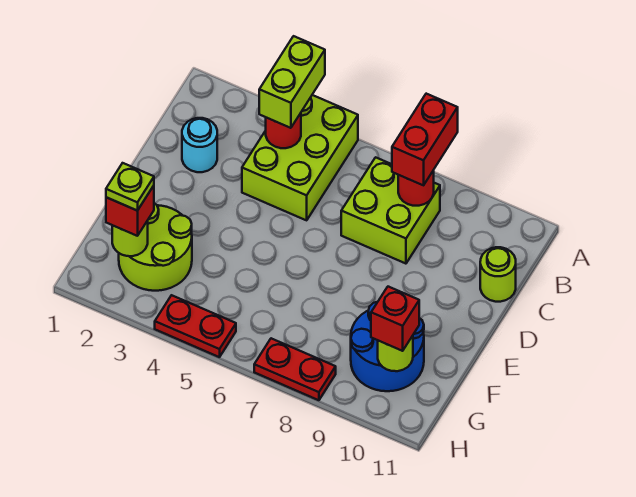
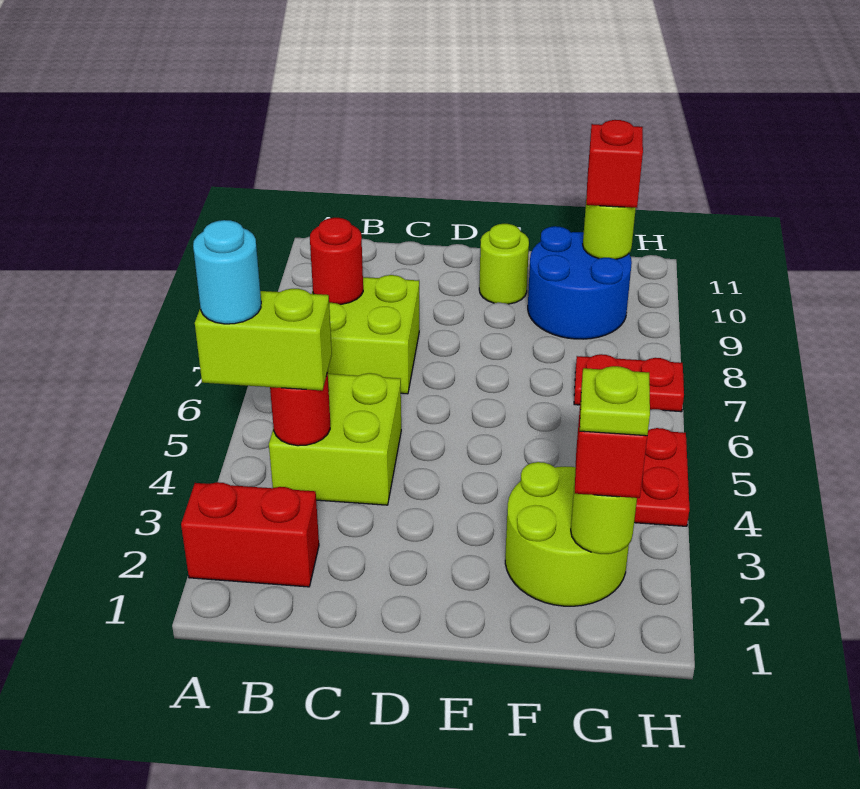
lime brick A4:C5 level 1 -> lime brick B4:C5 level 1
red brick A8:B8 level 3 -> red brick A2:B2 level 1
cyan round brick C2 level 1 -> cyan round brick A4 level 4
lime round brick C11 level 1 -> lime round brick E10 level 1
red plate H7:H8 level 1 -> red plate G7:H7 level 1

